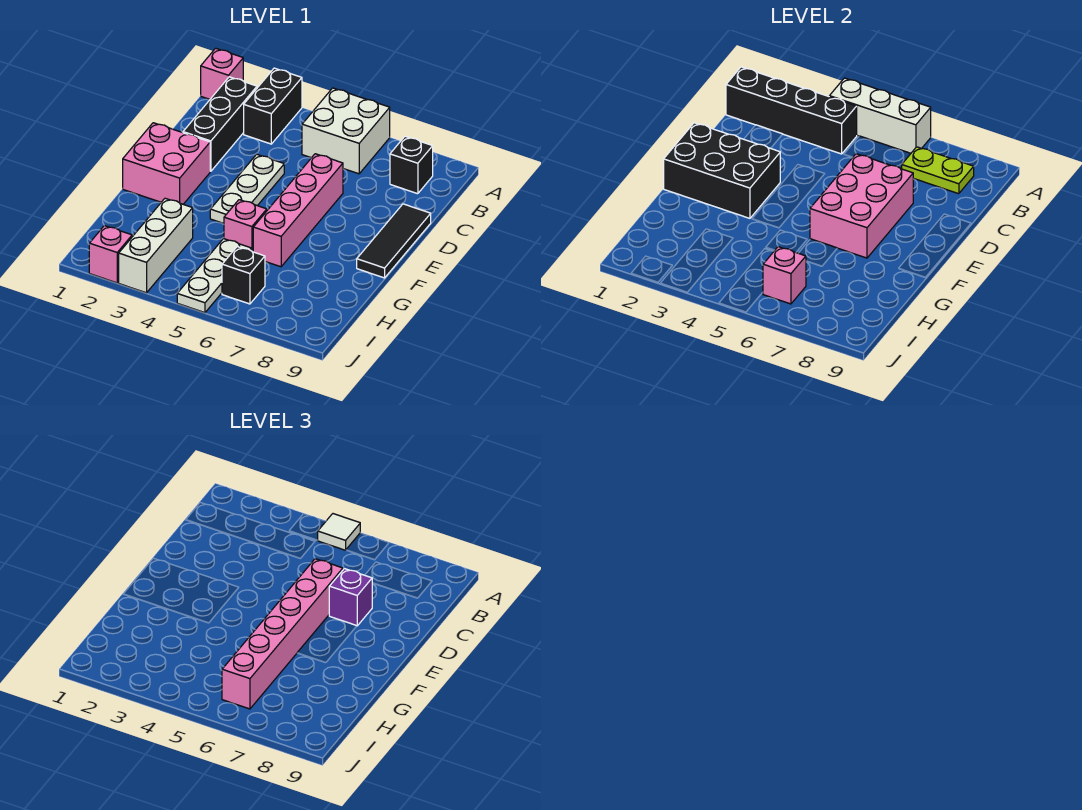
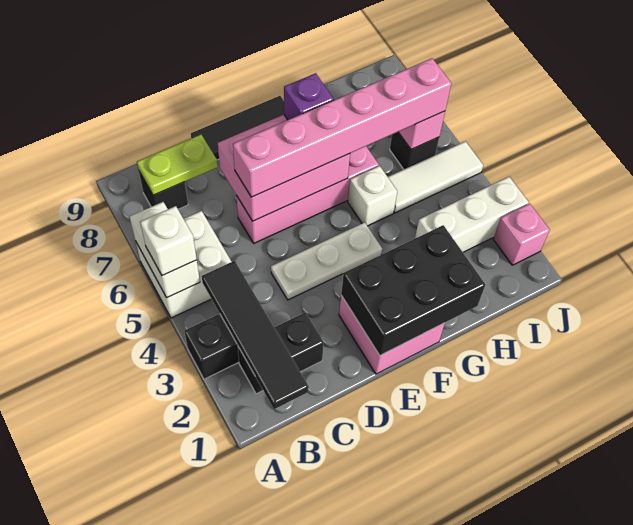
pink brick A1 level 1 -> none
white brick A4:A6 level 2 -> white brick A5:A6 level 2
white tile A5 level 3 -> white brick A5 level 3
black brick B1:B4 level 2 -> black tile B1:B4 level 2
black brick B2:D2 level 1 -> black brick B2:C2 level 1
lime plate B7:B8 level 2 -> lime plate B8:C8 level 2
purple brick D7 level 3 -> purple brick F7 level 3
black brick E1:F3 level 2 -> black brick E1:G2 level 2
pink brick G5 level 1 -> white brick G5 level 1
white plate H5:J5 level 1 -> white tile H5:J5 level 1

